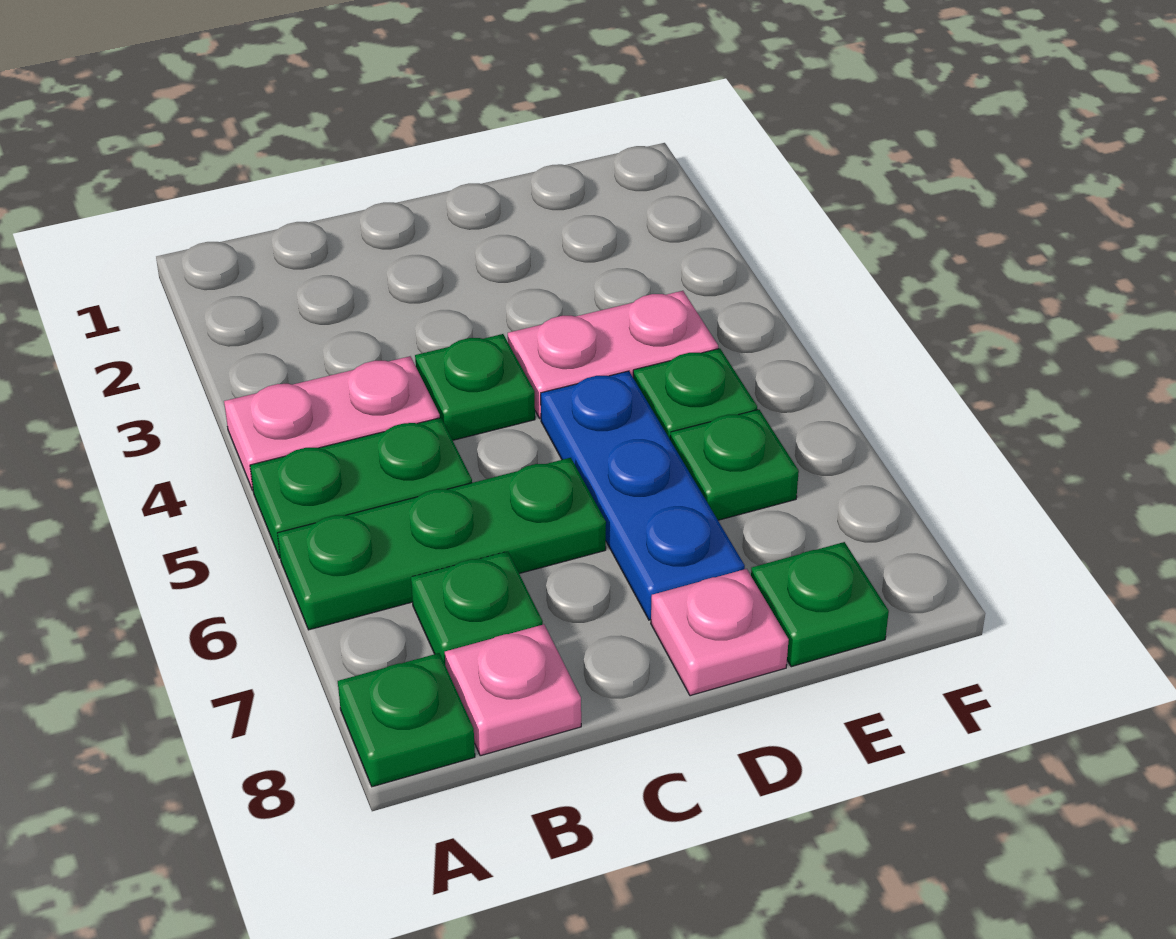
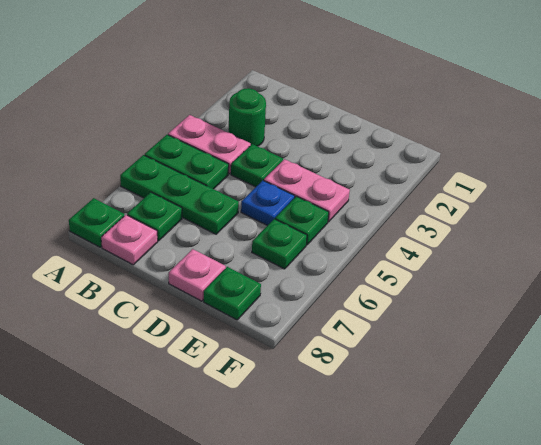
none -> green round brick B3 level 1
blue plate D5:D7 level 1 -> blue plate D5 level 1

